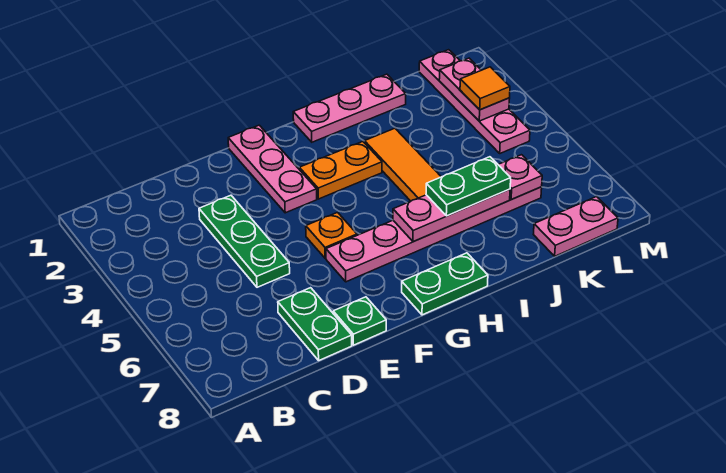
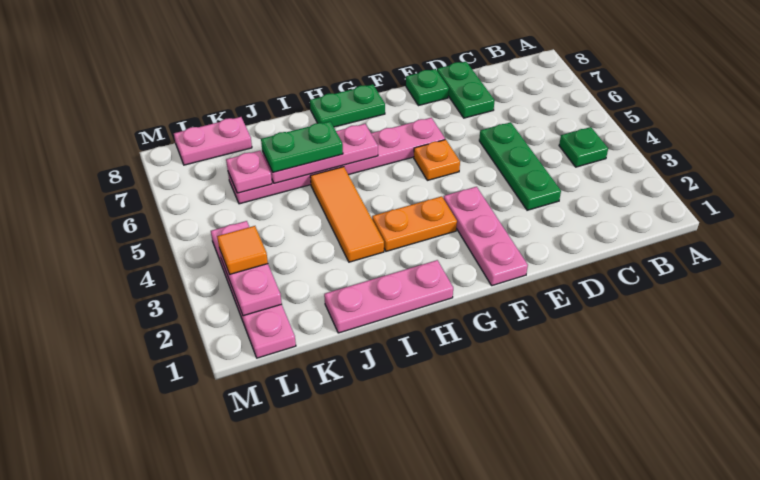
none -> green plate B4 level 1

